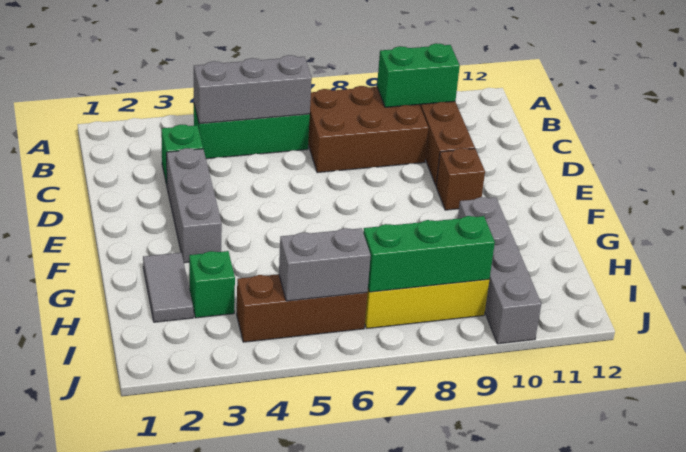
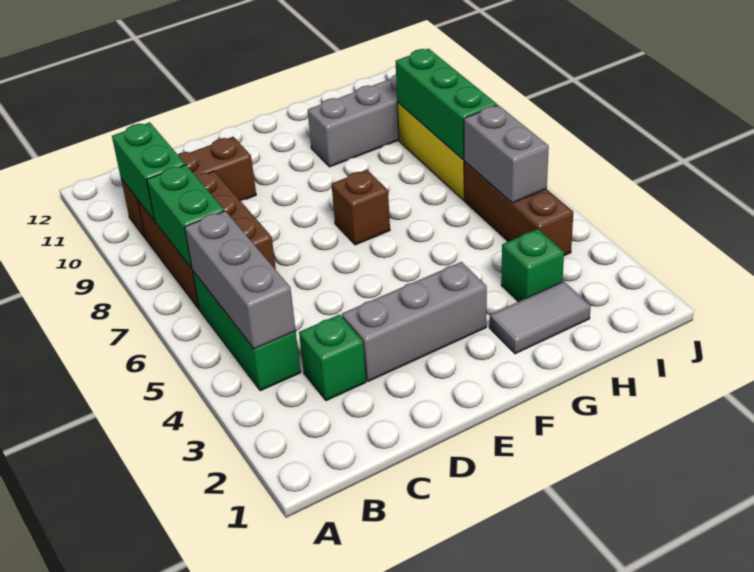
none -> green brick B7:B8 level 2
brown brick E10 level 1 -> brown brick F7 level 1

